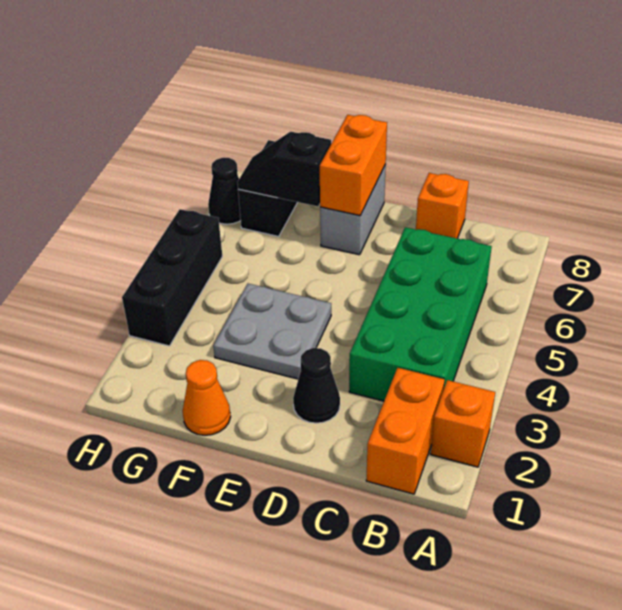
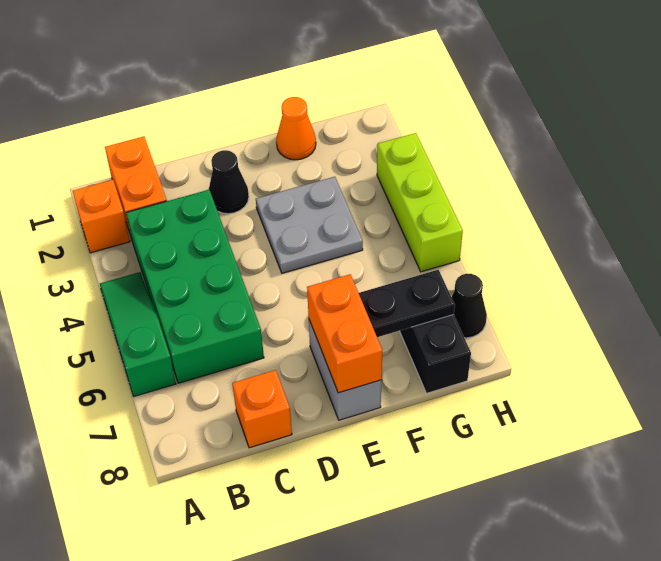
none -> green slope A4:A6 level 1 top 6
black slope F7:G7 level 2 top F -> black plate F7:G7 level 2
black brick H3:H5 level 1 -> lime brick H3:H5 level 1

